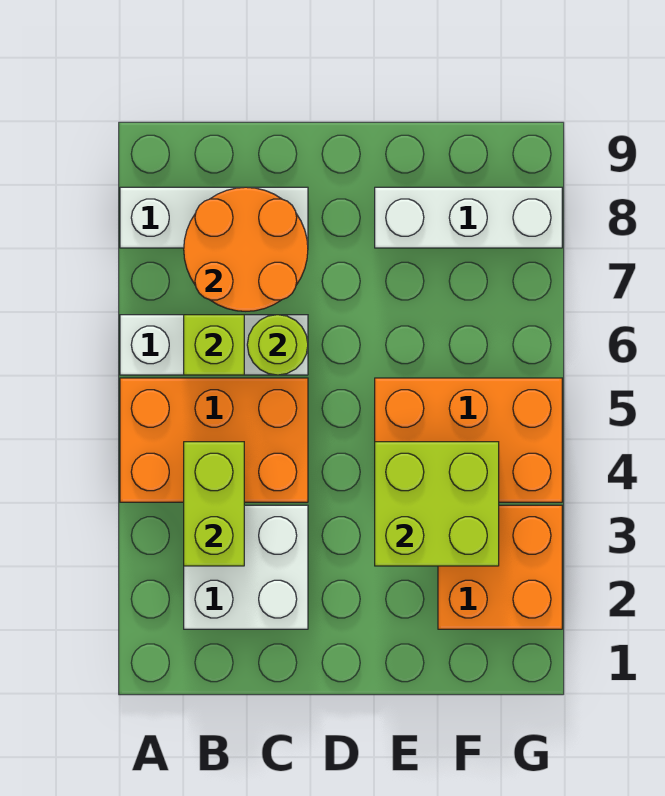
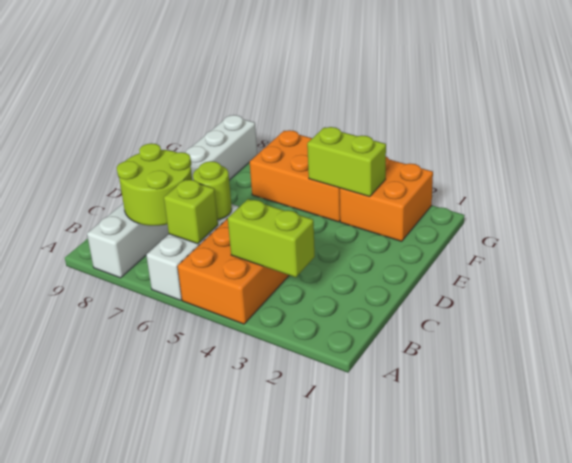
white brick B2:C3 level 1 -> none
orange round brick B7:C8 level 2 -> lime round brick B7:C8 level 2
lime brick E3:F4 level 2 -> lime brick F3:F4 level 2
orange brick E4:G5 level 1 -> orange brick F4:G6 level 1

